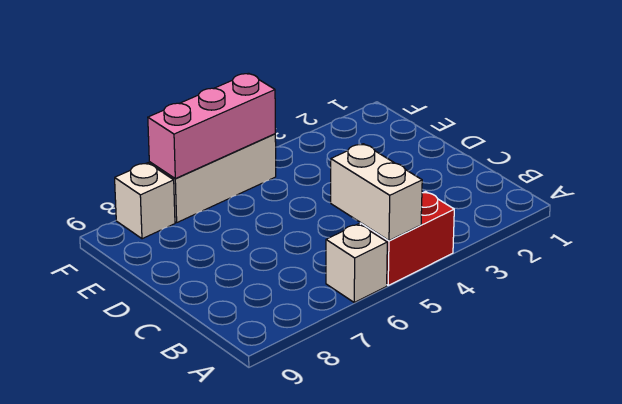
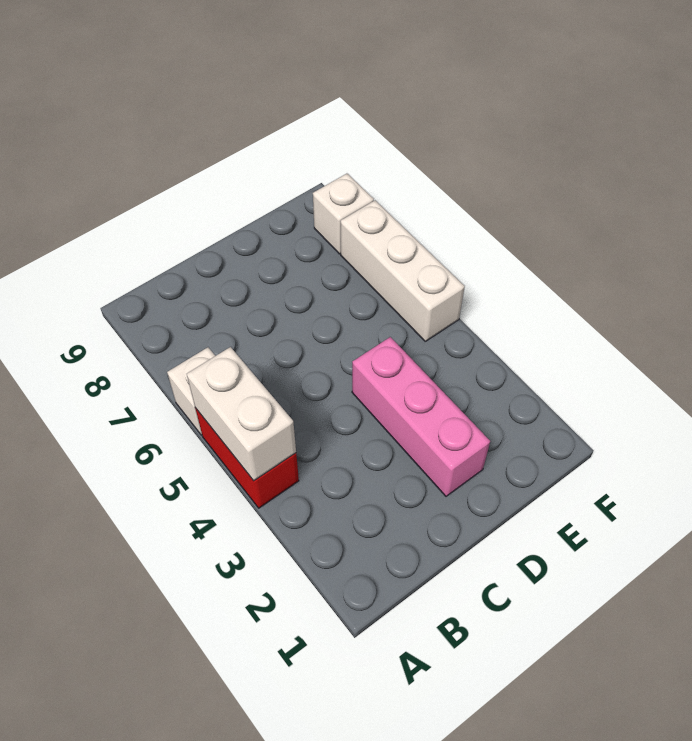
white brick A5:B5 level 2 -> white brick A4:A5 level 2
pink brick F5:F7 level 2 -> pink brick D2:D4 level 1

